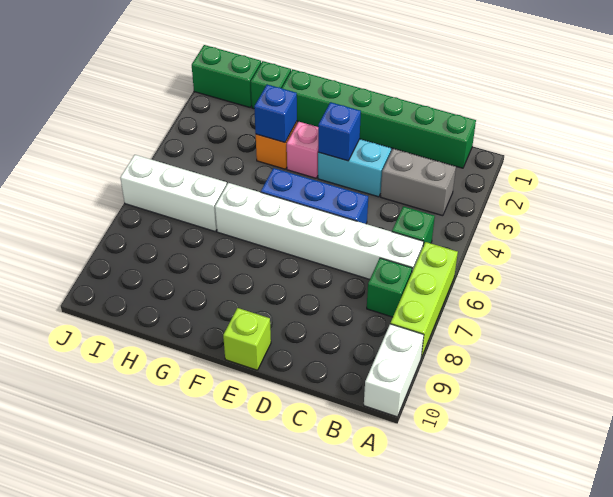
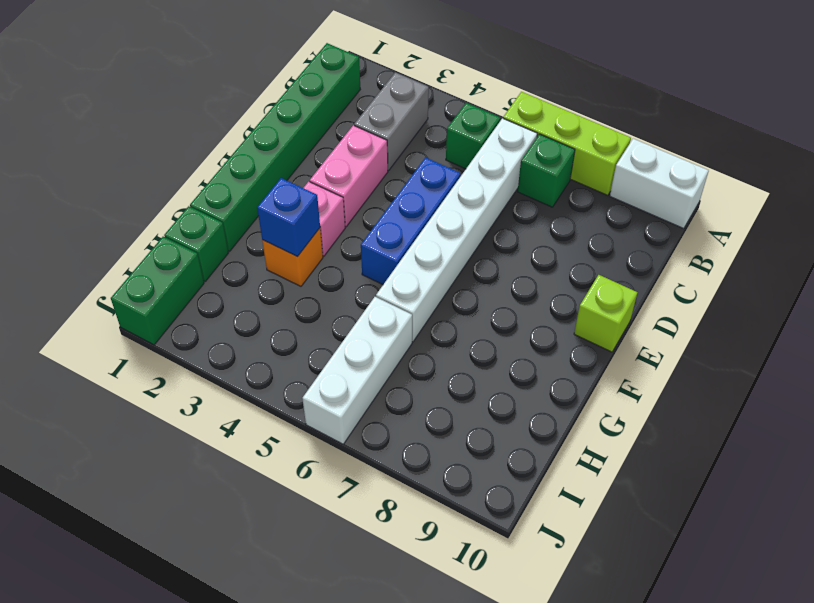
cyan brick D3:E3 level 1 -> pink brick D3:E3 level 1
blue brick E3 level 2 -> none

